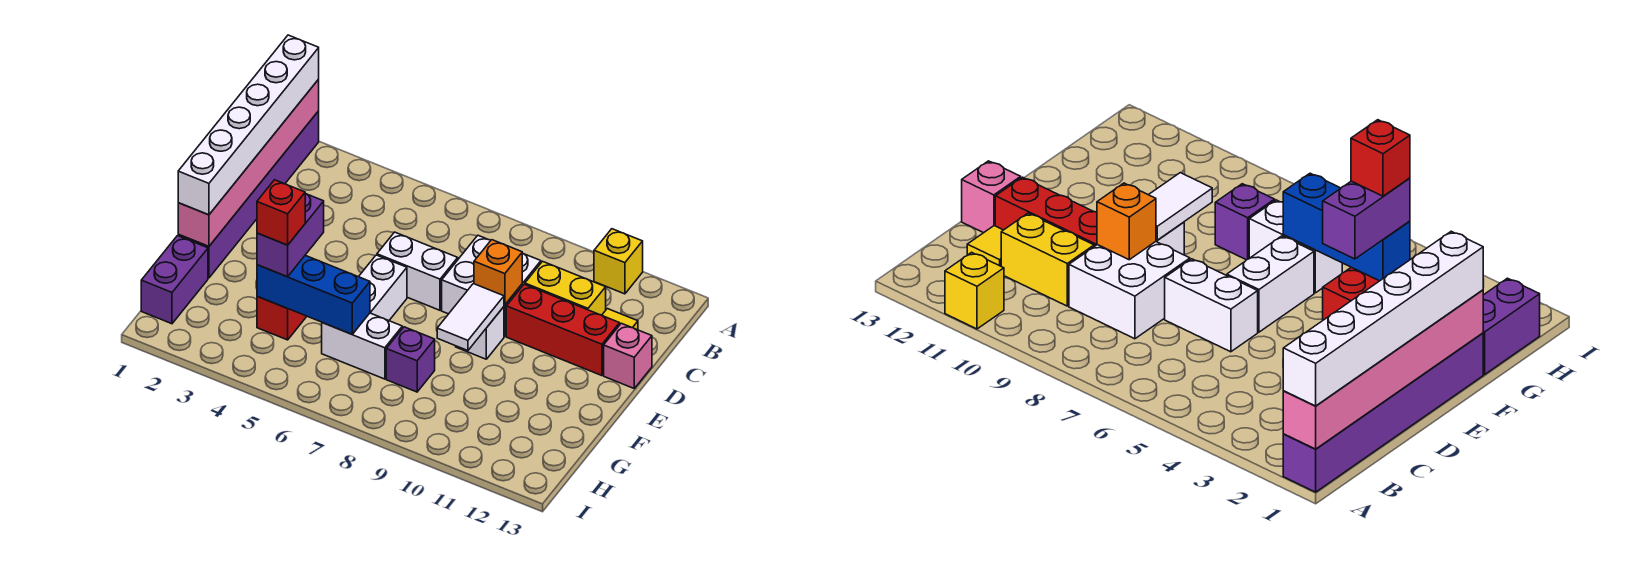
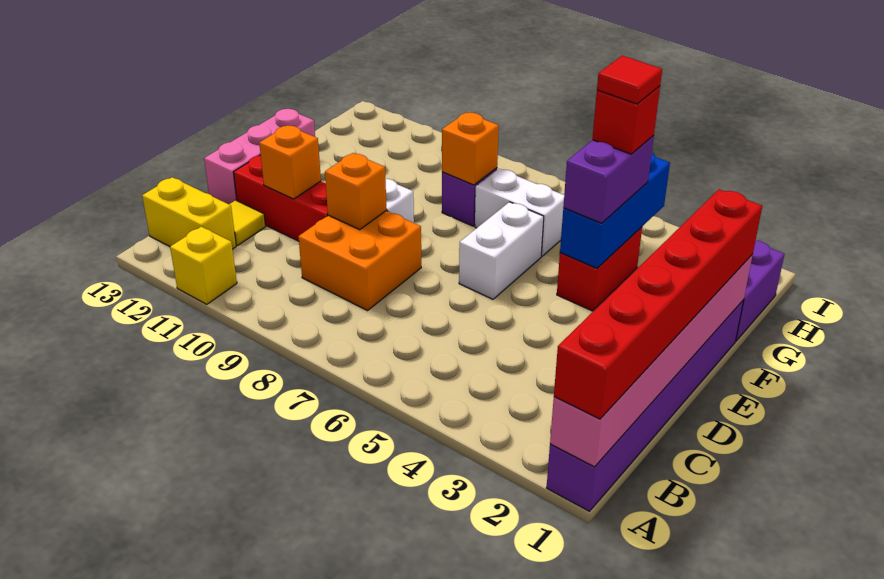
white brick A1:F1 level 3 -> red brick A1:F1 level 3
white brick C8:D9 level 1 -> orange brick C8:D9 level 1
yellow brick C10:C11 level 1 -> yellow brick B12:B13 level 1
white brick D6:D7 level 1 -> none
none -> orange brick D11 level 2
pink brick D13 level 1 -> pink brick D13:F13 level 1
white tile E9:F9 level 2 -> none
blue brick G4:G6 level 2 -> blue brick F4:H4 level 2
none -> red tile G4 level 5
none -> orange brick G8 level 2

